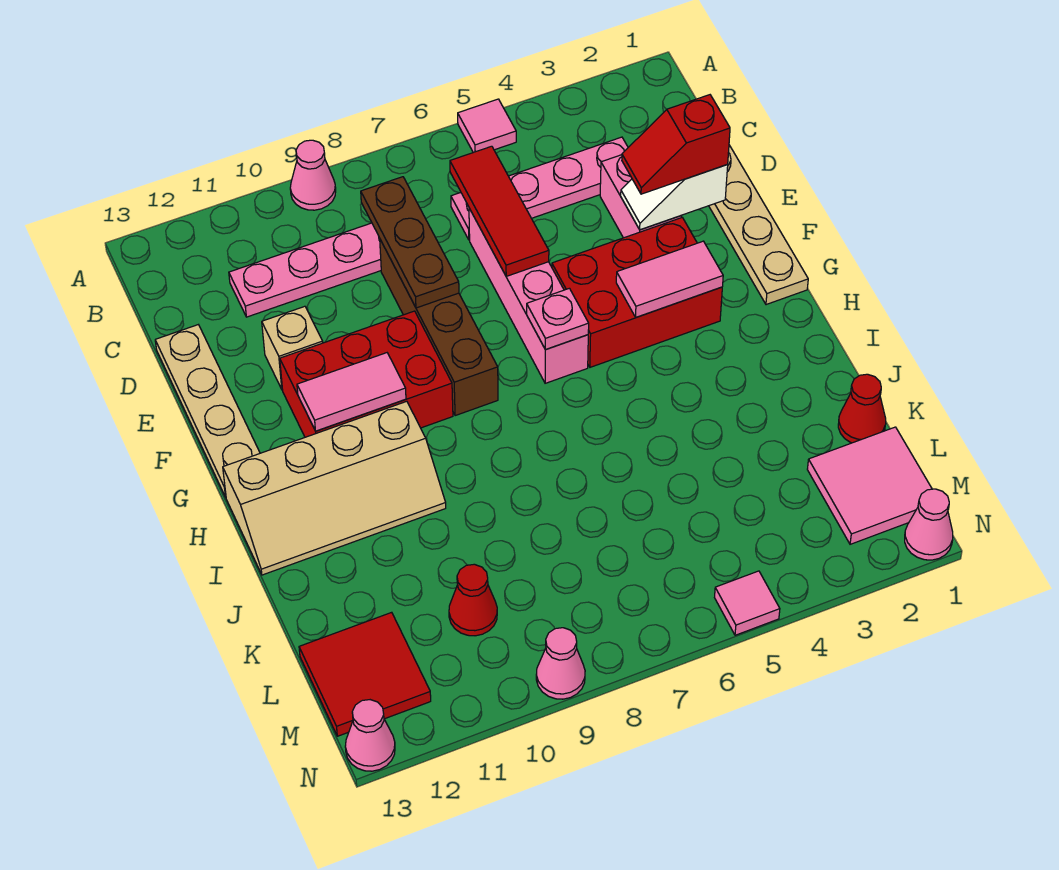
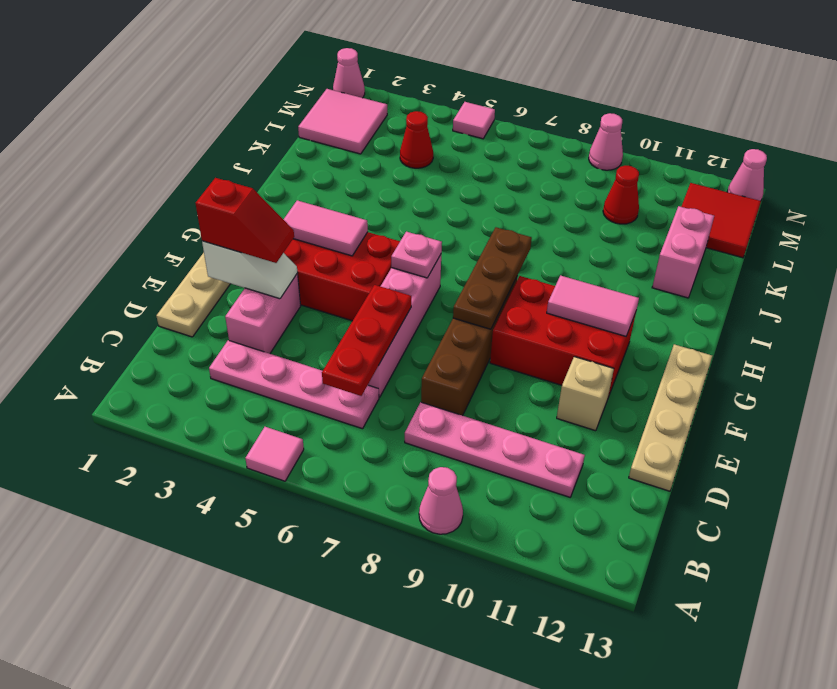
red tile C6:E6 level 2 -> red plate C6:E6 level 2
brown plate C8:E8 level 2 -> brown plate F8:H8 level 2
tan slope H10:I13 level 1 top H -> none
none -> pink brick J12:K12 level 1
red cone K1 level 1 -> red cone L4 level 1

